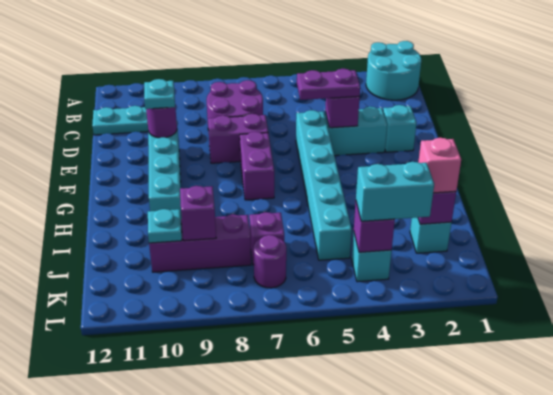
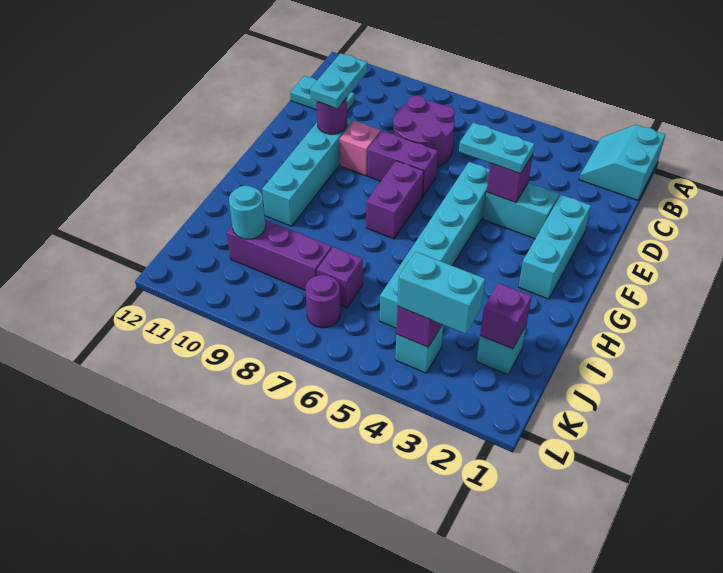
cyan round brick A1:B2 level 1 -> cyan slope A1:B2 level 1 top 1
cyan brick E2 level 1 -> cyan brick E2:G2 level 1
purple plate E4:E5 level 3 -> cyan plate E4:E5 level 3
cyan plate E10 level 3 -> cyan plate D10:E10 level 3
pink brick J2 level 3 -> pink brick E9 level 1
purple brick J9 level 2 -> none
cyan plate J10 level 2 -> cyan round brick J10 level 2

